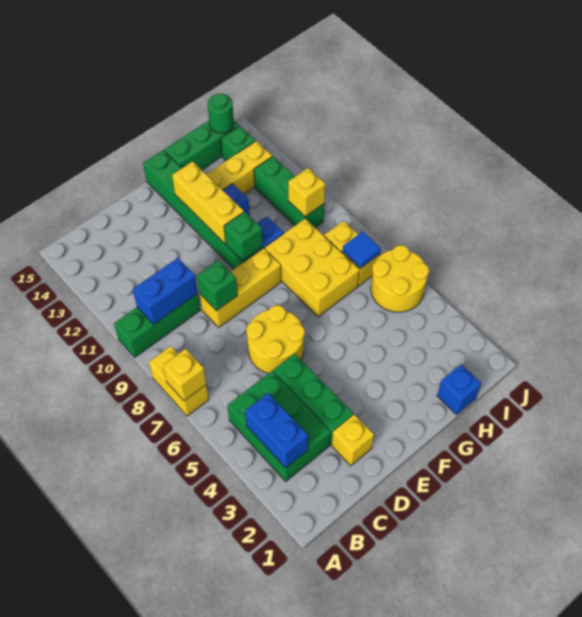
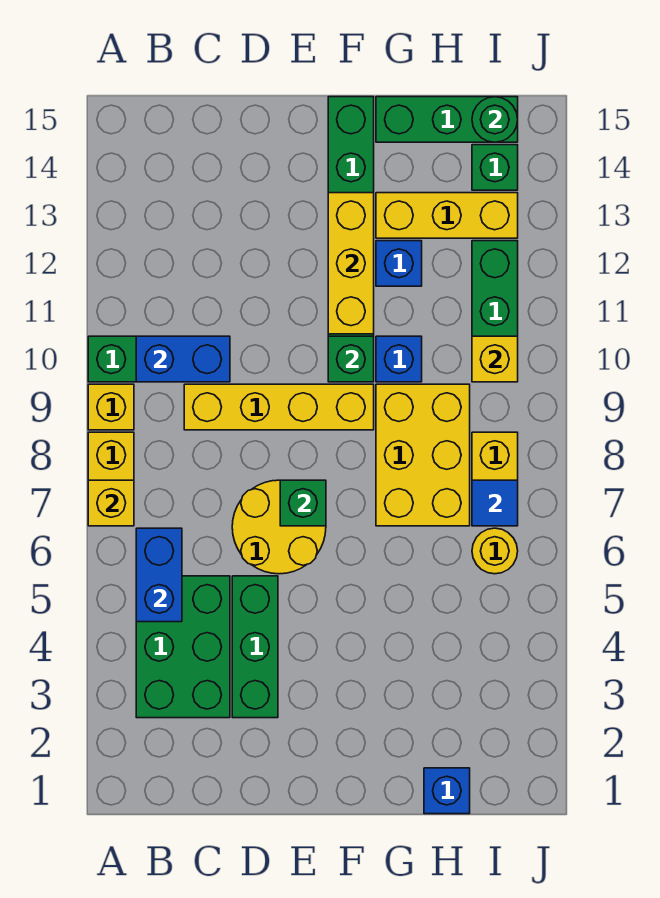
blue brick B3:B4 level 2 -> blue brick B5:B6 level 2
yellow brick D2 level 1 -> yellow brick A9 level 1
yellow brick D9:F9 level 1 -> yellow brick C9:F9 level 1
green brick D9 level 2 -> green brick E7 level 2
yellow round brick I5:J6 level 1 -> yellow round brick I6 level 1

